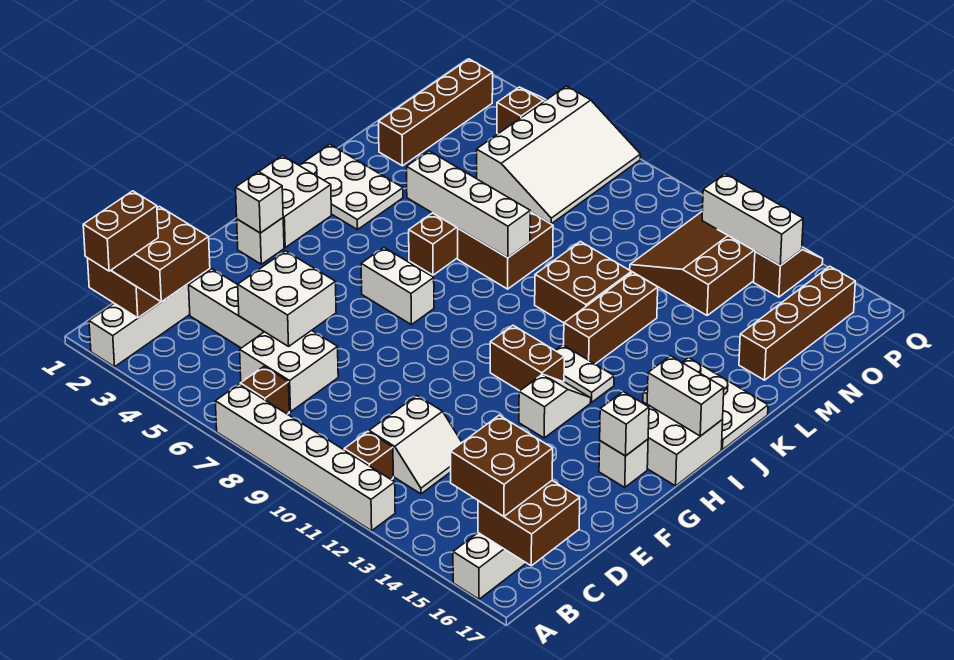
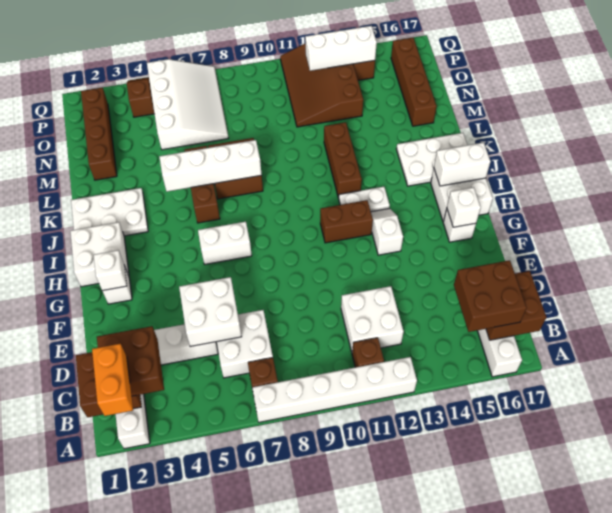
brown brick A2:B2 level 4 -> orange brick A2:B2 level 4
white slope C11:D12 level 1 top 11 -> white brick C11:D12 level 1
brown brick K10:L11 level 1 -> none

